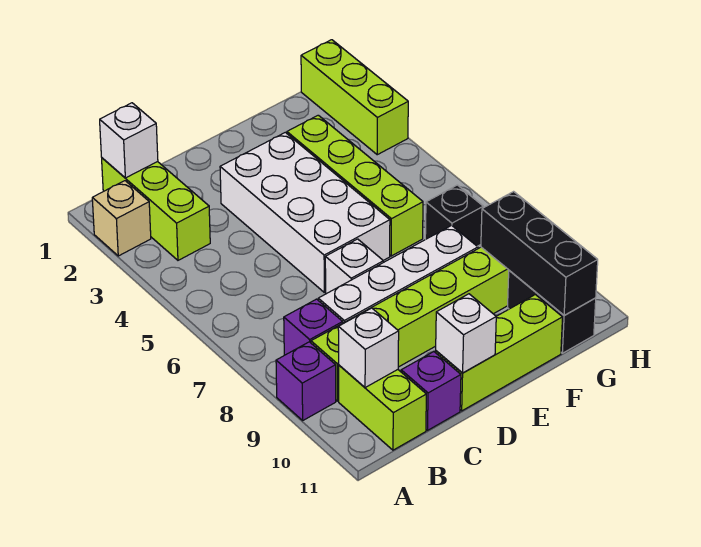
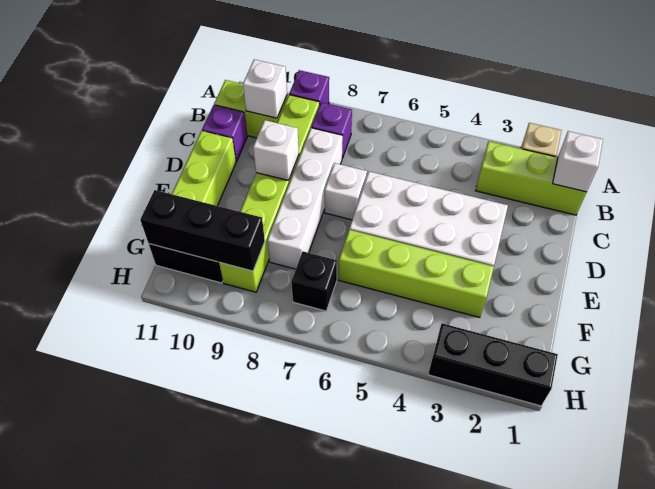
white brick D11 level 2 -> white brick D9 level 2
lime brick H1:H3 level 1 -> black brick H1:H3 level 1

